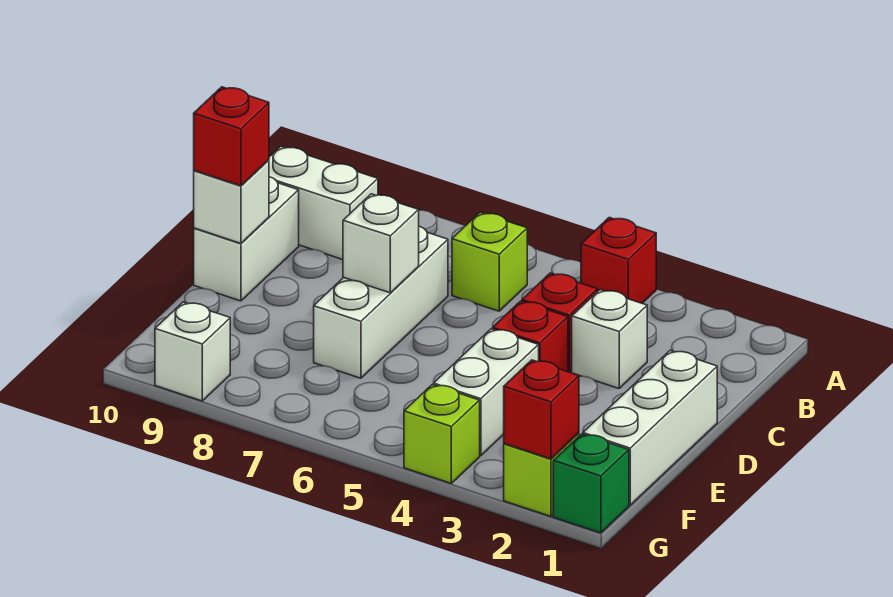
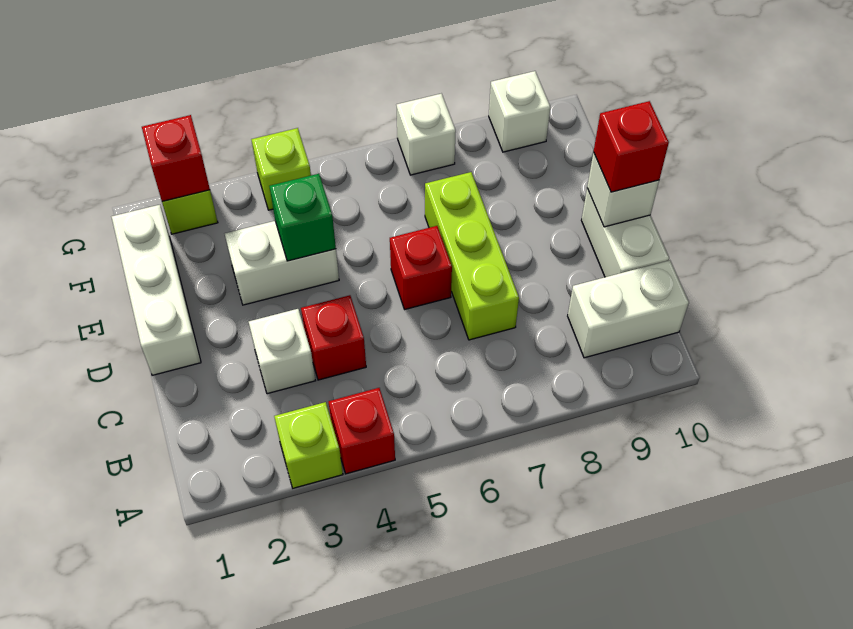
lime brick B6 level 1 -> lime brick A3 level 1
white brick C7:E7 level 1 -> lime brick C7:E7 level 1
red brick D4 level 1 -> red brick D6 level 1
white brick D7 level 2 -> white brick G7 level 1
white brick E4:F4 level 1 -> white brick E3:E4 level 1
green brick G1 level 1 -> green brick E4 level 2

